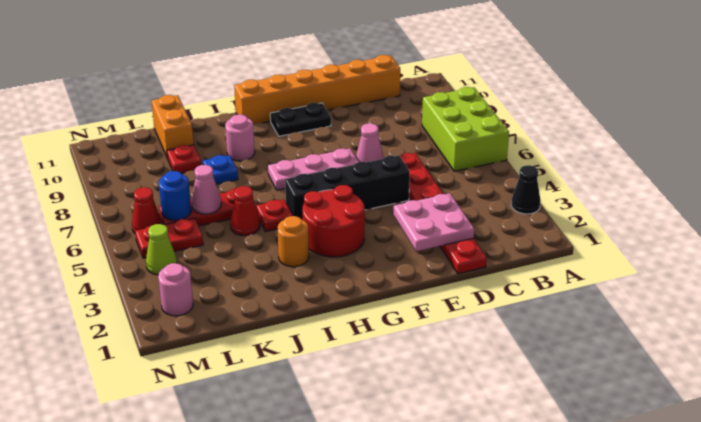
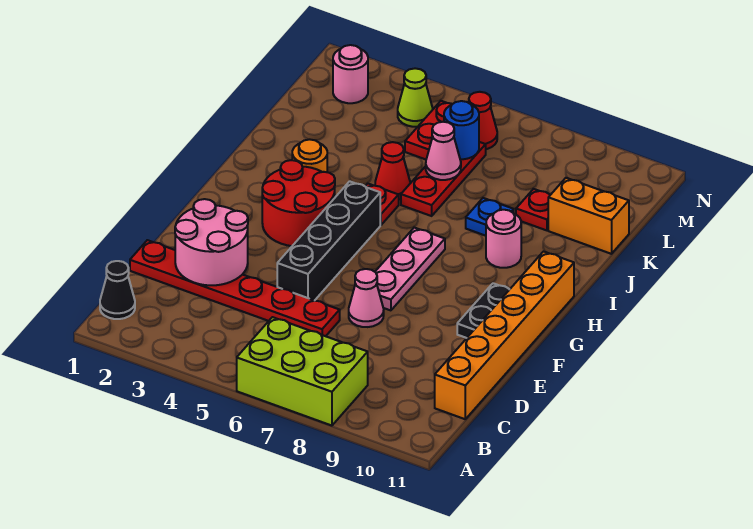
black cone A3 level 1 -> black cone B1 level 1
pink plate D2:E3 level 2 -> pink round brick D2:E3 level 2

